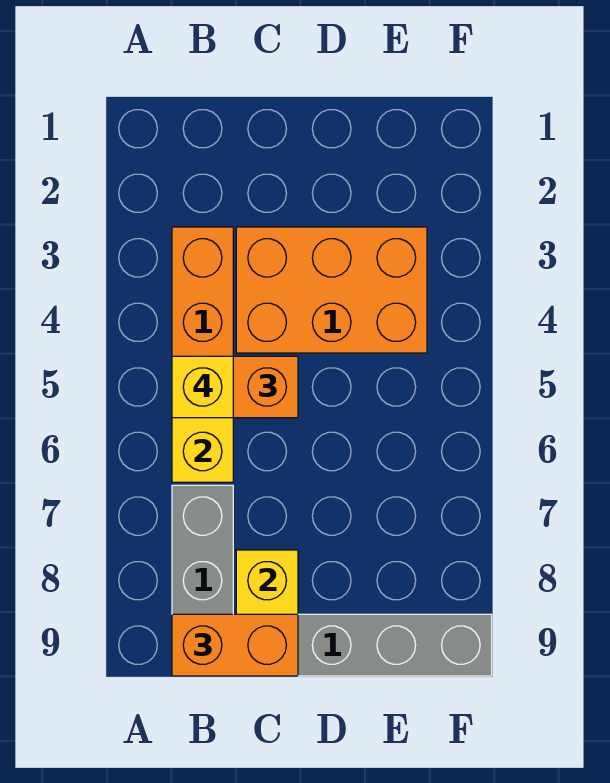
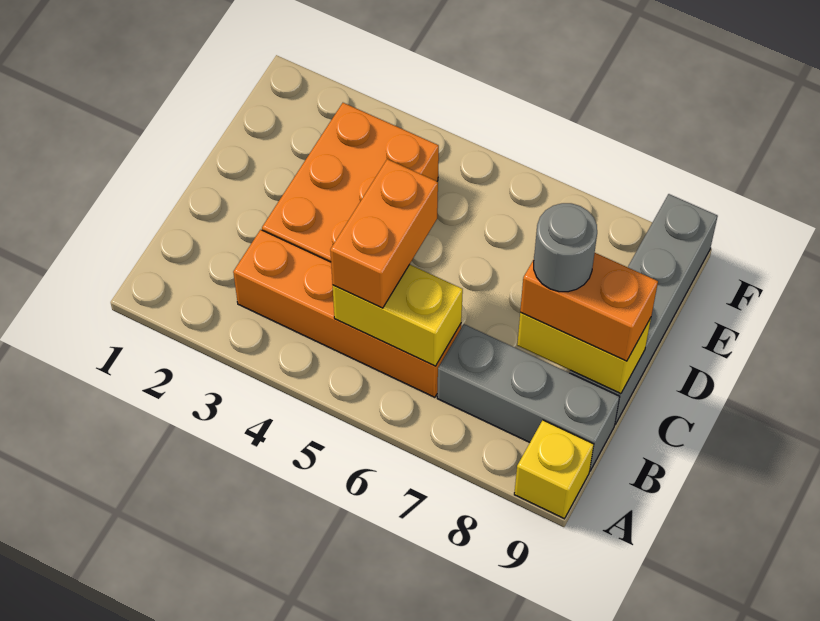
yellow brick B5 level 4 -> yellow brick A9 level 1
orange brick B9:C9 level 3 -> orange brick C8:C9 level 3
none -> grey round brick C8 level 4

